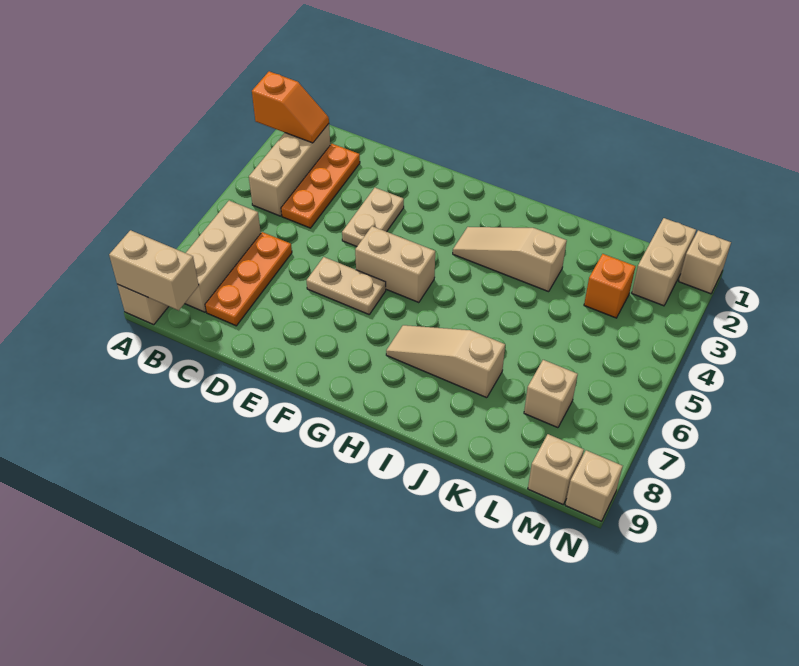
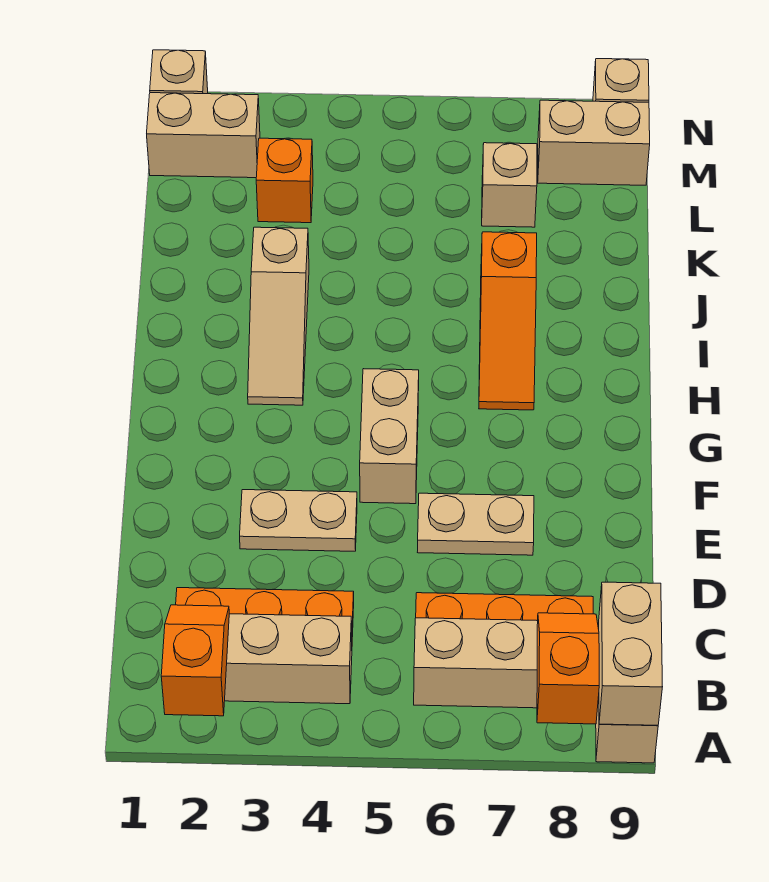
none -> orange slope A8:B8 level 2 top A
tan plate E6:F6 level 1 -> tan plate E6:E7 level 1
tan slope H7:J7 level 1 top J -> orange slope H7:J7 level 1 top J
tan brick M9 level 1 -> tan brick M8:M9 level 1

